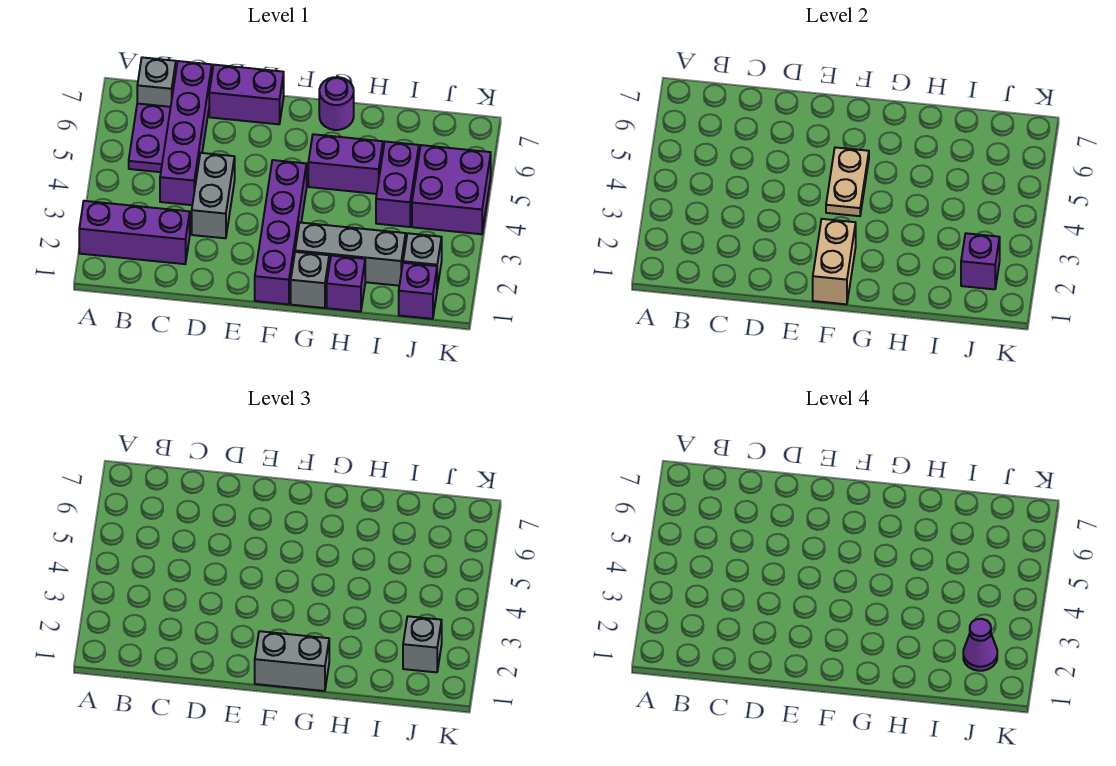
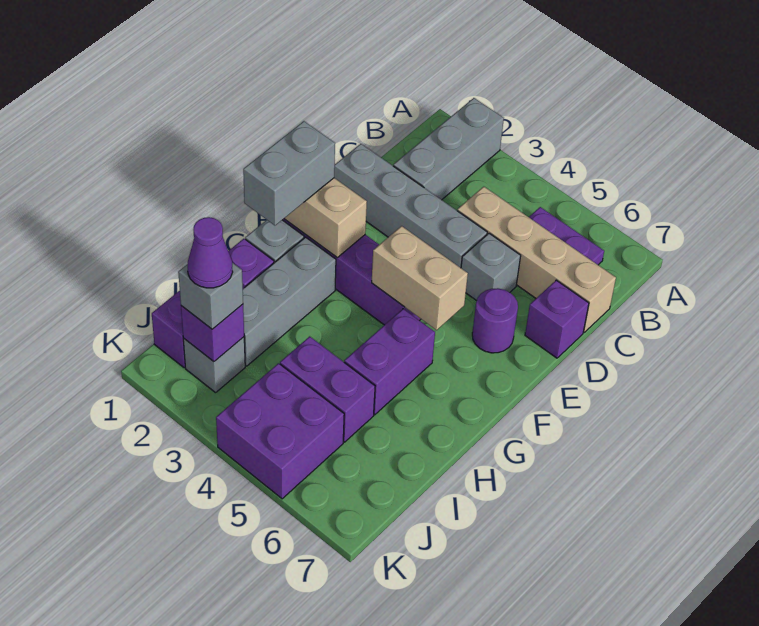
purple brick A2:C2 level 1 -> grey brick A2:C2 level 1
grey brick B7 level 1 -> grey brick D5 level 1
purple brick C4:C7 level 1 -> tan brick C4:C7 level 1
grey brick D3:D4 level 1 -> grey brick D1:D4 level 1
purple brick D7:E7 level 1 -> purple brick D7 level 1
tan plate F4:F5 level 2 -> tan brick F4:F5 level 2
purple round brick G7 level 1 -> purple round brick E6 level 1

